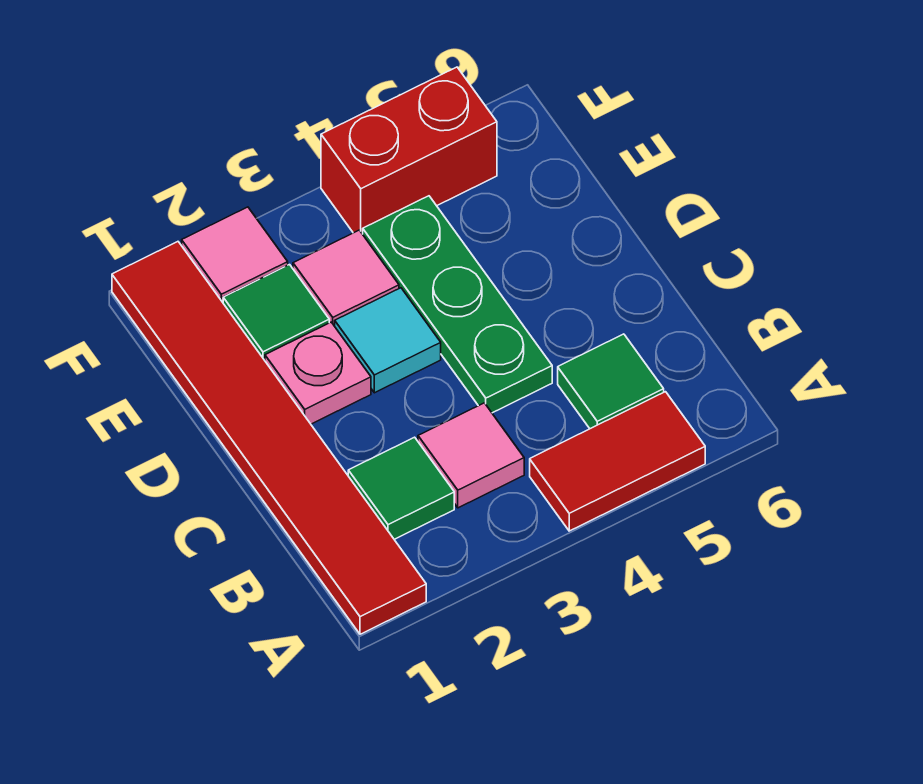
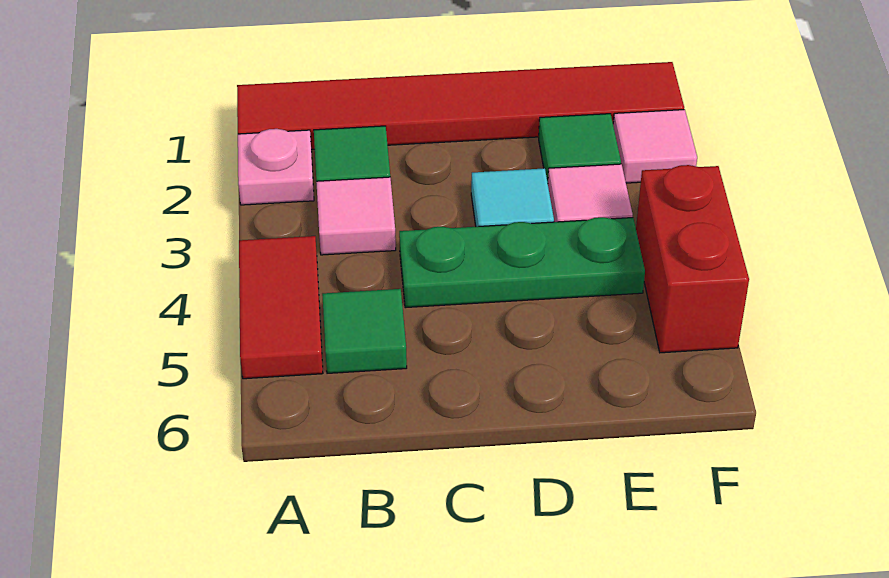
pink plate D2 level 1 -> pink plate A2 level 1

